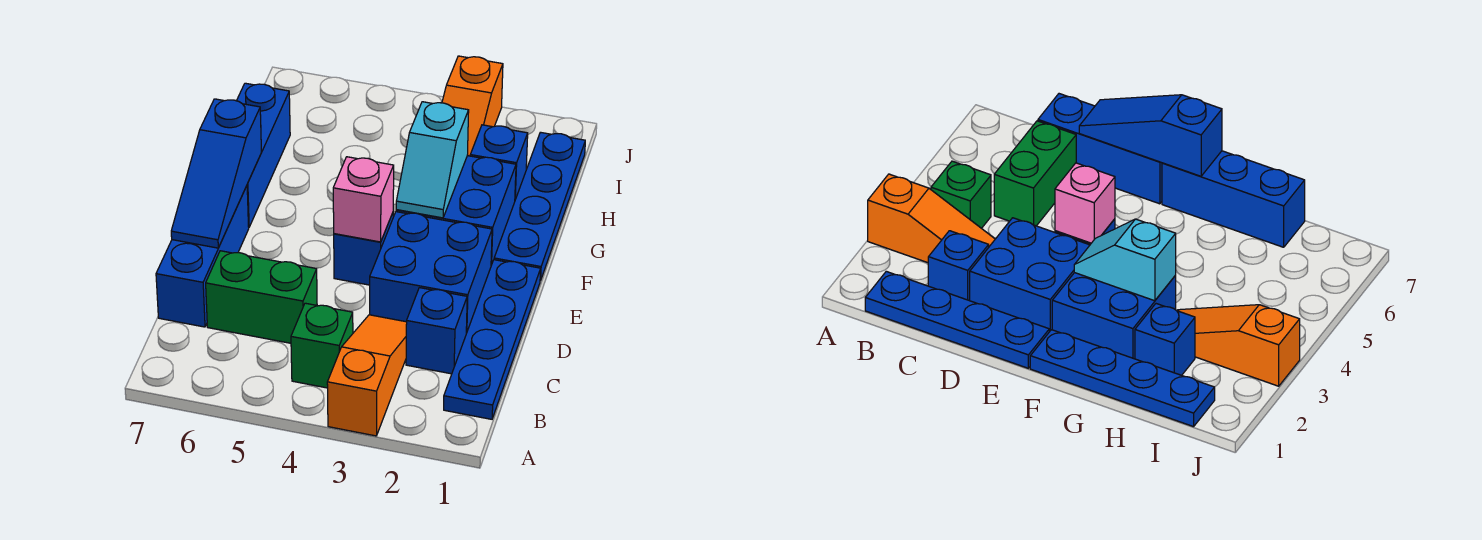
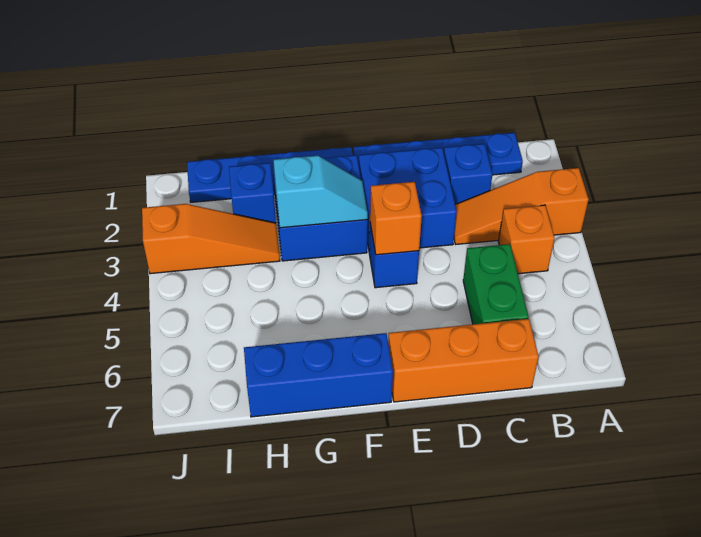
green brick B4 level 1 -> orange brick B4 level 1
blue brick C7:E7 level 1 -> orange brick C7:E7 level 1
blue slope D7:F7 level 2 top F -> none
pink brick E4 level 2 -> orange brick E4 level 2

